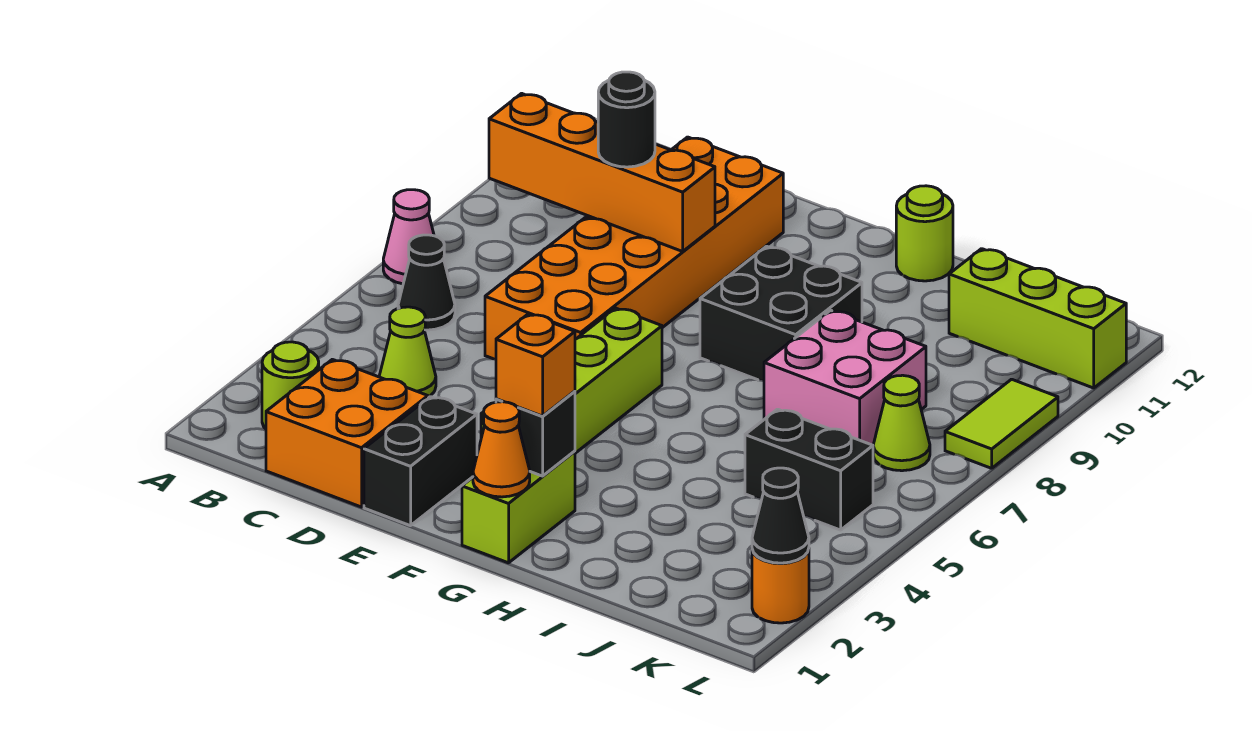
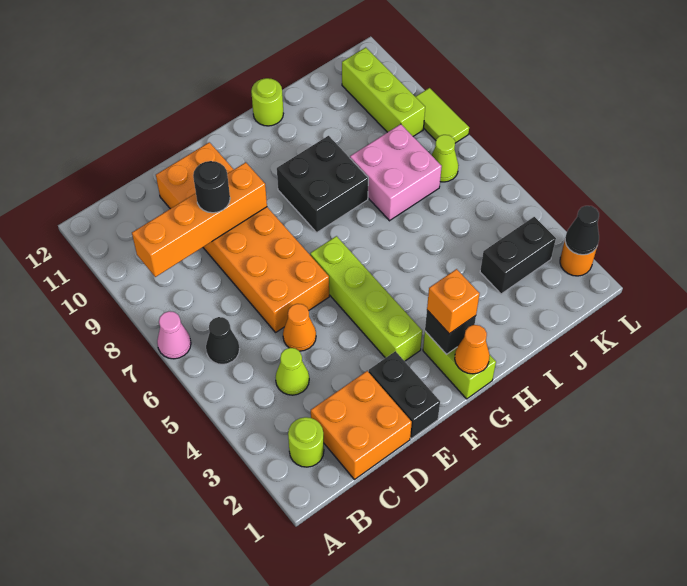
none -> orange cone D5 level 1
black brick J5:K5 level 1 -> black brick J3:K3 level 1
lime brick J11:L11 level 1 -> lime brick K9:K11 level 1

